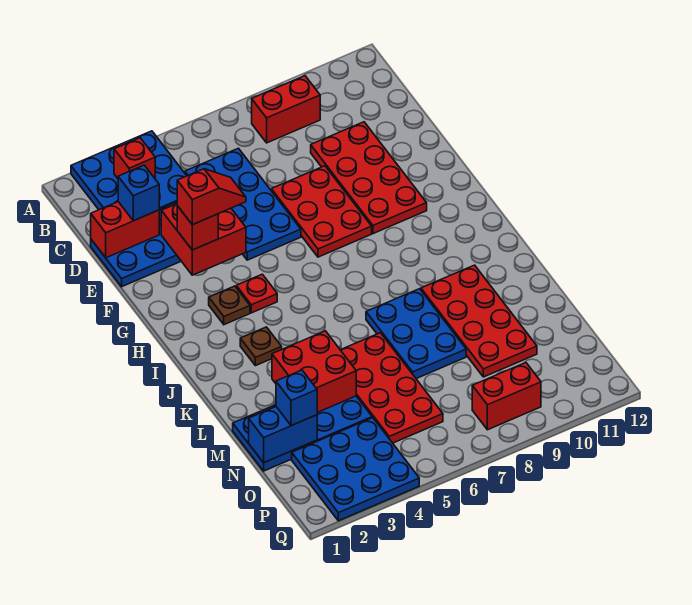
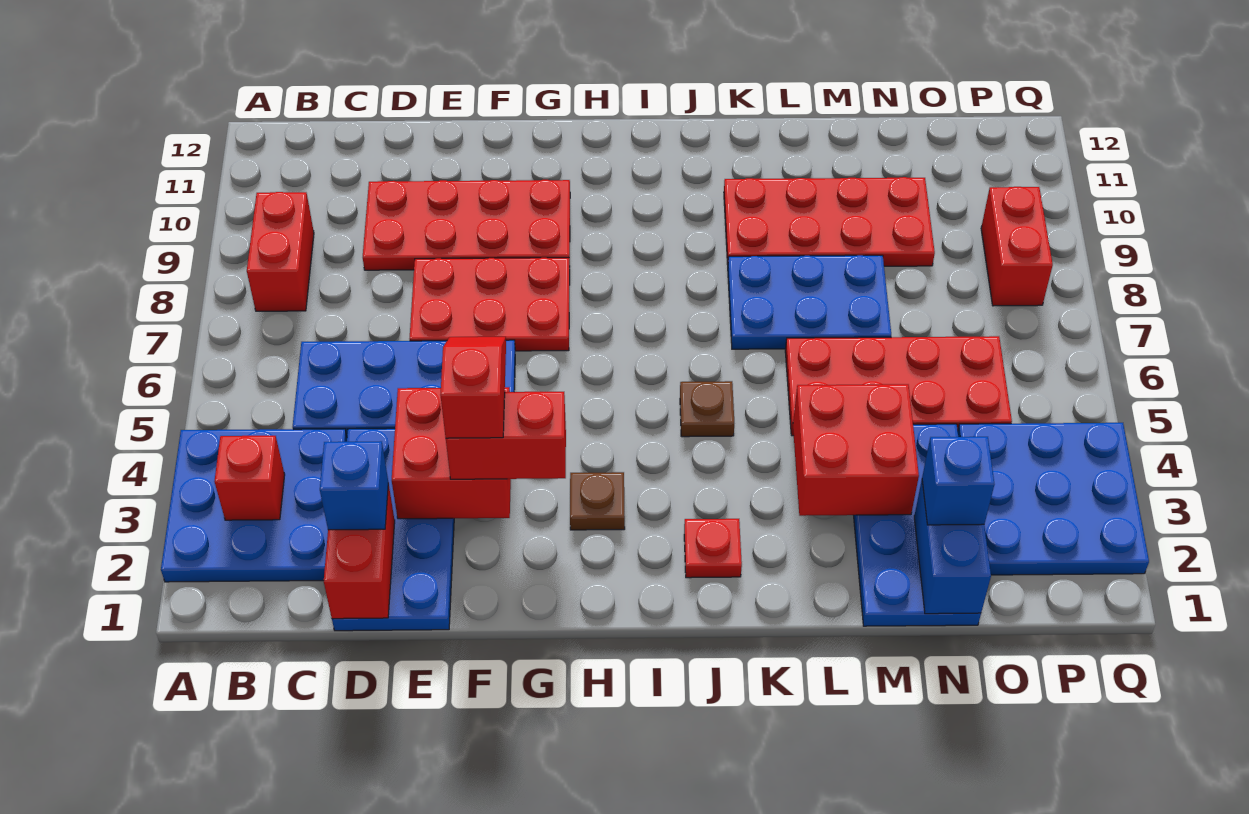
red brick F3 level 3 -> red brick F3:G3 level 3
red plate H4 level 1 -> red plate J2 level 1
brown plate J3 level 1 -> brown plate J5 level 1

